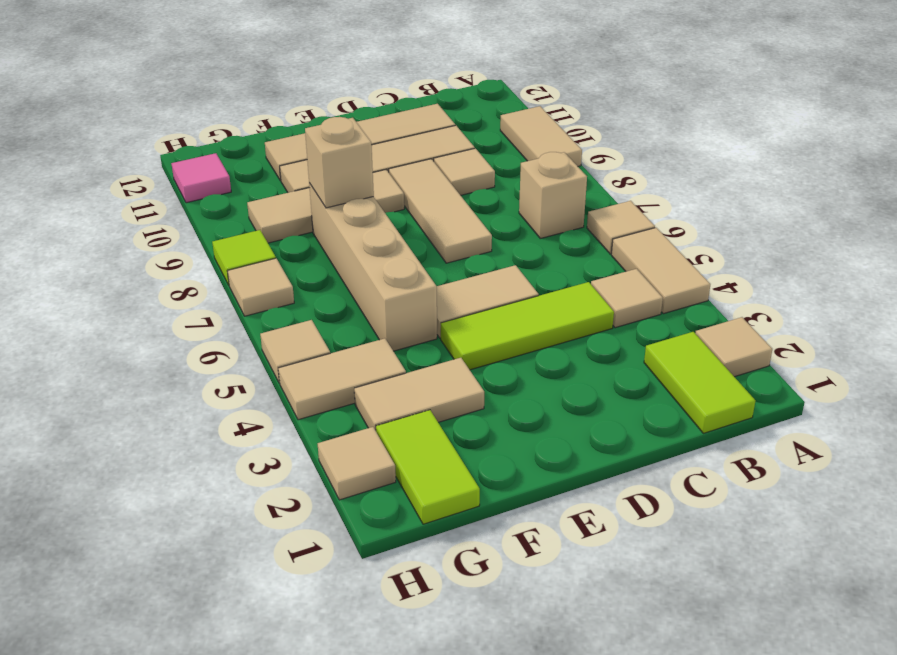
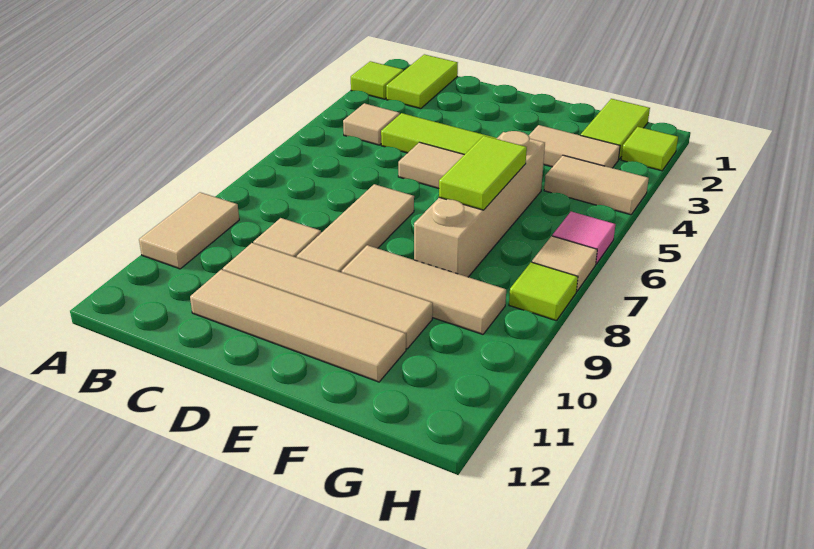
tan tile A2 level 1 -> lime tile A2 level 1
tan tile A4:A5 level 1 -> none
tan tile A6 level 1 -> none
tan brick B7 level 1 -> none
none -> lime tile F6:F7 level 2
tan brick F8 level 2 -> none
tan tile H2 level 1 -> lime tile H2 level 1
tan tile H5 level 1 -> none
pink tile H11 level 1 -> pink tile H6 level 1

